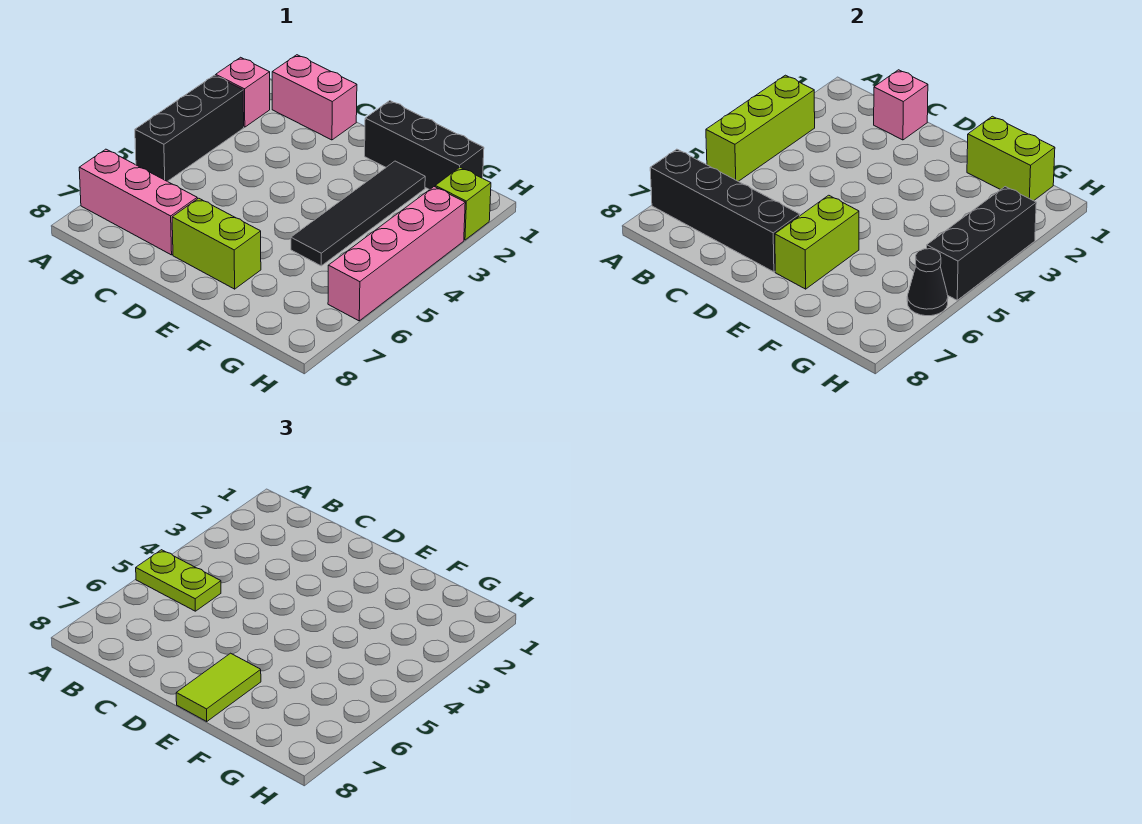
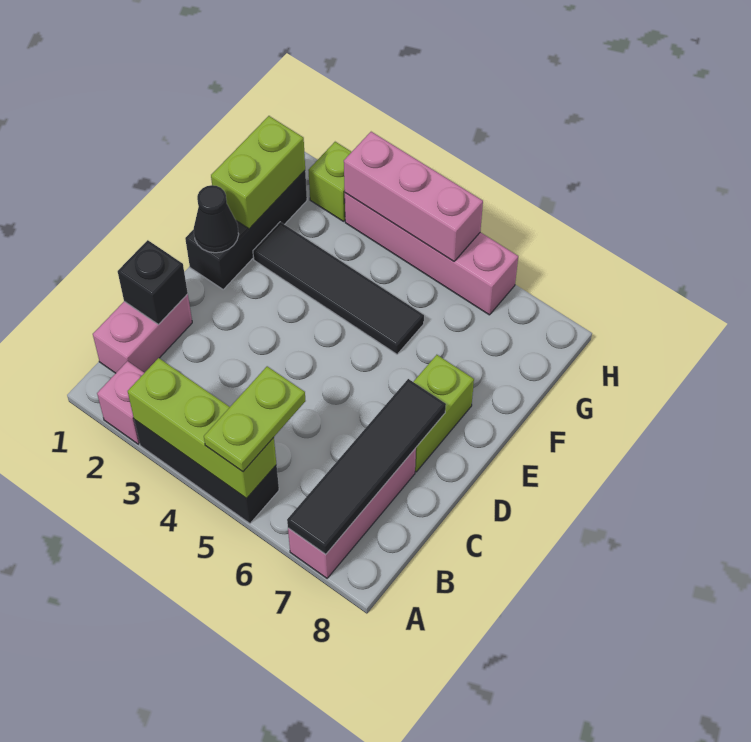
black brick A7:D7 level 2 -> black tile A7:D7 level 2
pink brick C1 level 2 -> black brick C1 level 2
lime brick E6:E7 level 2 -> none
lime tile E7:E8 level 3 -> none
black brick H3:H5 level 2 -> pink brick H3:H5 level 2
black cone H6 level 2 -> black cone E1 level 2

